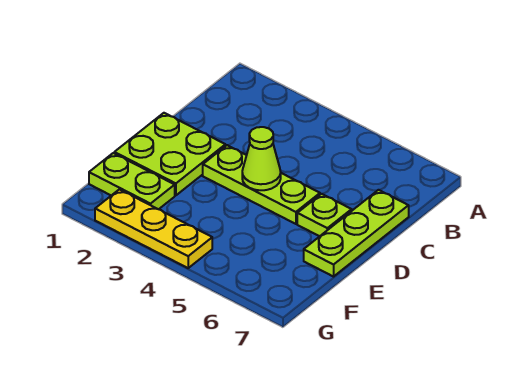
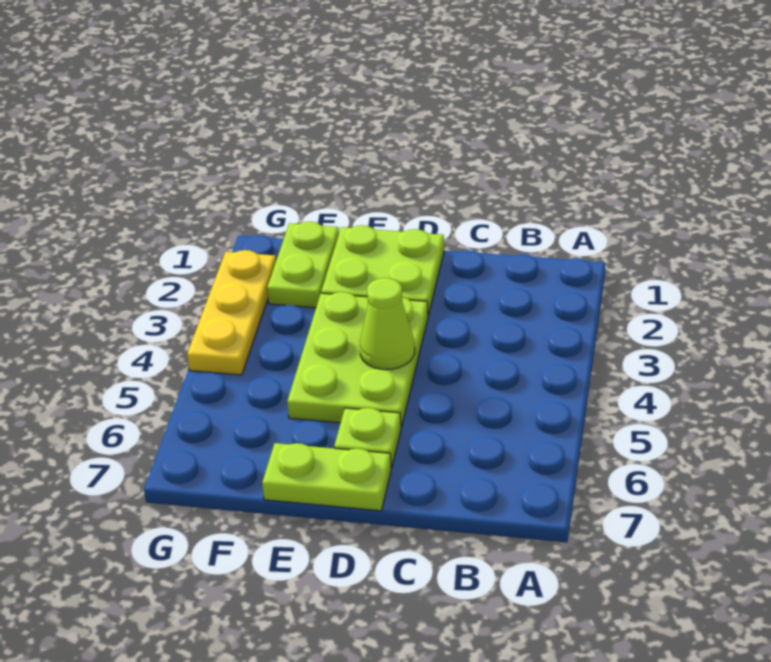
lime plate C7:E7 level 1 -> lime plate D7:E7 level 1
lime plate D3:D5 level 1 -> lime plate D3:E5 level 1

